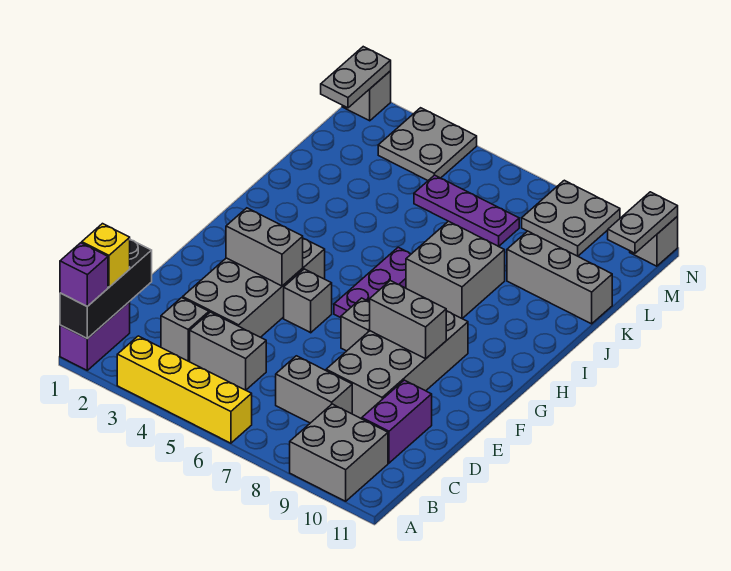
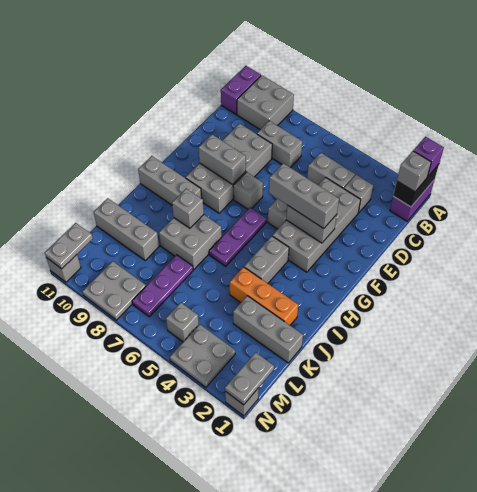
black brick A1:C1 level 2 -> black brick A1:B1 level 2
yellow brick A3:A6 level 1 -> none
yellow brick B1 level 3 -> grey brick B1 level 3
purple brick C10:D10 level 1 -> purple brick A11:B11 level 1
none -> grey brick F3:F5 level 3
none -> grey brick H4:I4 level 1
none -> grey brick H9:H11 level 1
none -> grey brick I8 level 2
none -> orange brick J2:J4 level 1
none -> grey brick K1:K3 level 1
purple plate L5:L7 level 1 -> purple plate K7:M7 level 1
none -> grey brick M5 level 1

